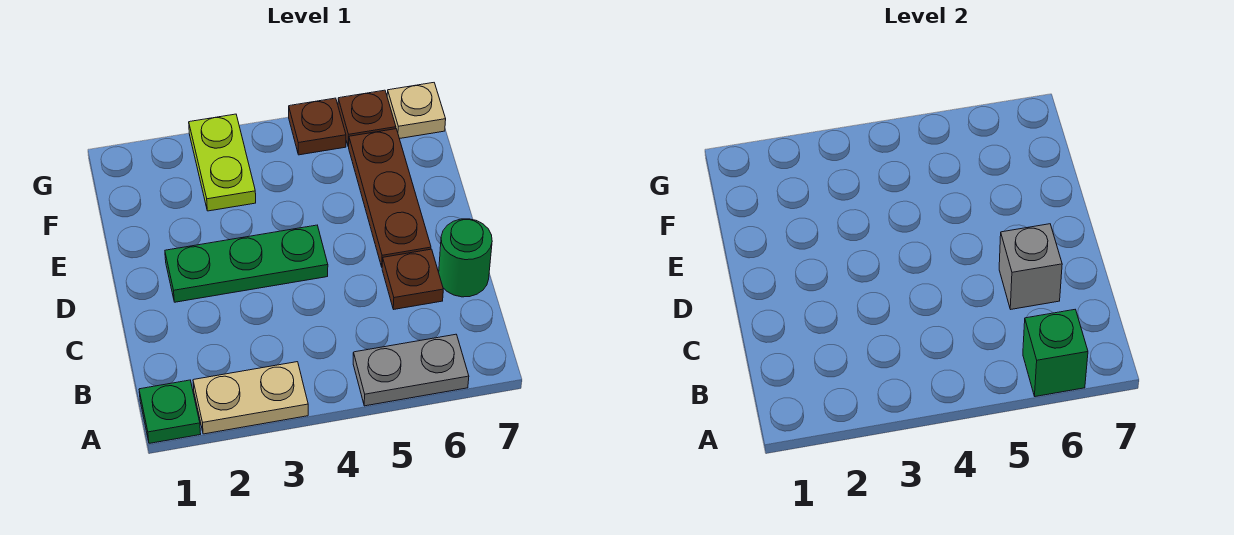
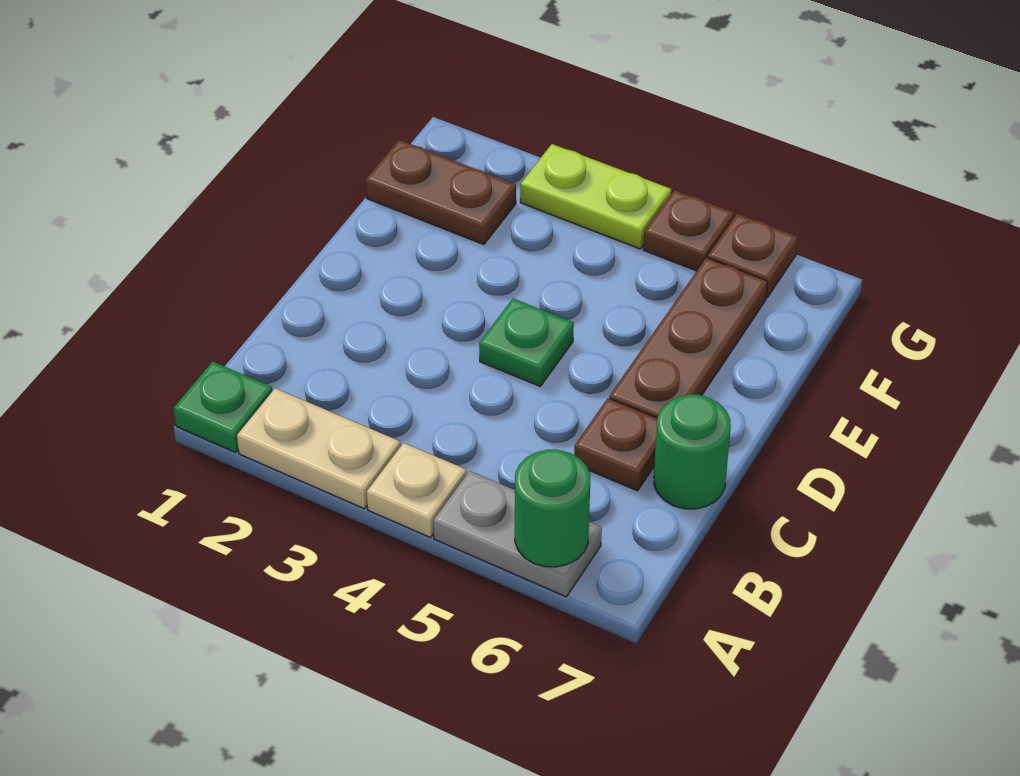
green brick A6 level 2 -> green round brick A6 level 2
grey brick C6 level 2 -> none
green plate D2:D4 level 1 -> green plate D4 level 1
none -> brown plate F1:F2 level 1
lime plate F3:G3 level 1 -> lime plate G3:G4 level 1
tan plate G7 level 1 -> tan plate A4 level 1

